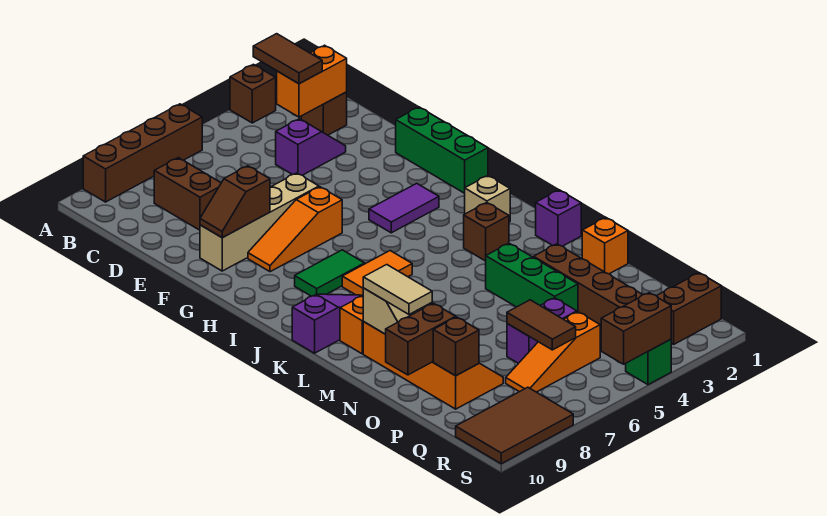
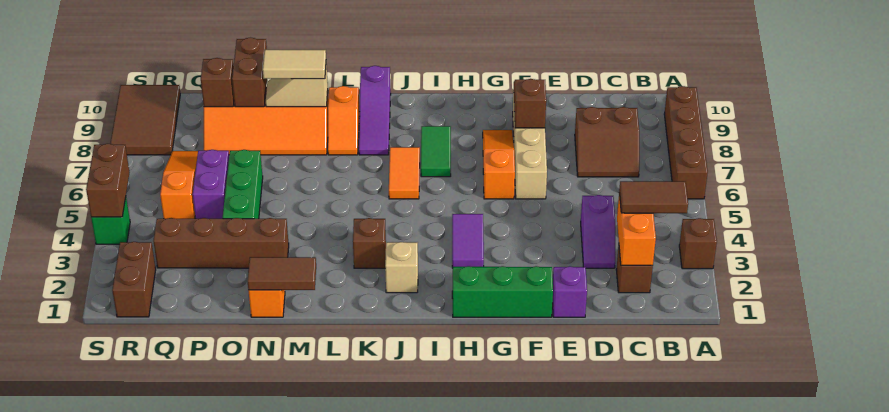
purple brick L1 level 1 -> purple brick E1 level 1
green brick M4:O4 level 1 -> green brick O4:O6 level 1
brown tile P6:Q6 level 2 -> brown tile M1:N1 level 2

